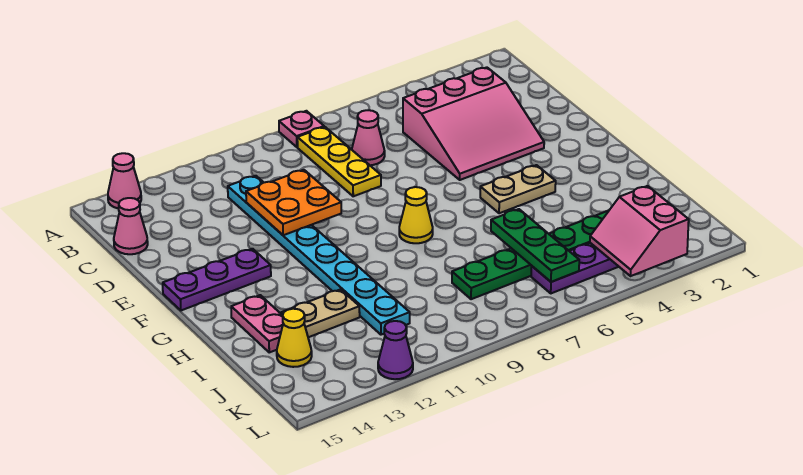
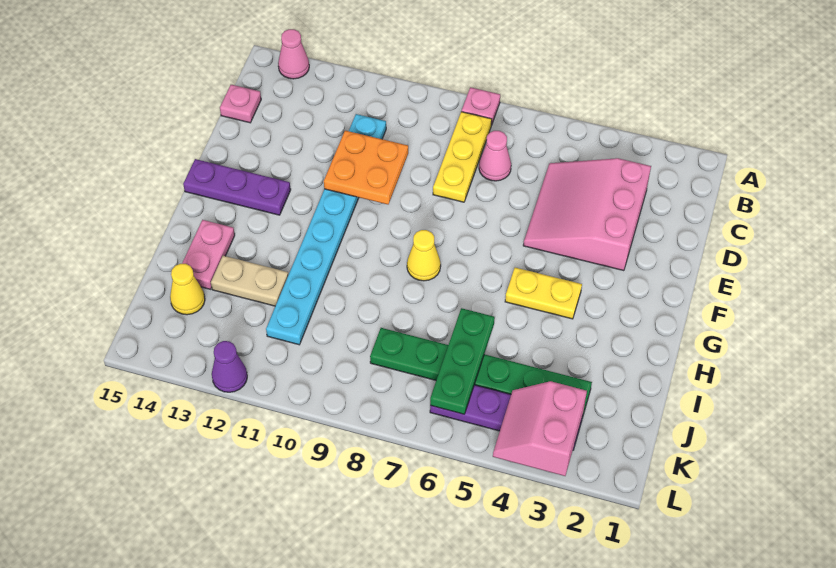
pink slope C3:E5 level 1 top C -> pink slope C3:E5 level 1 top 3
pink cone C15 level 1 -> pink plate C15 level 1
tan plate G4:G5 level 1 -> yellow plate G4:G5 level 1

